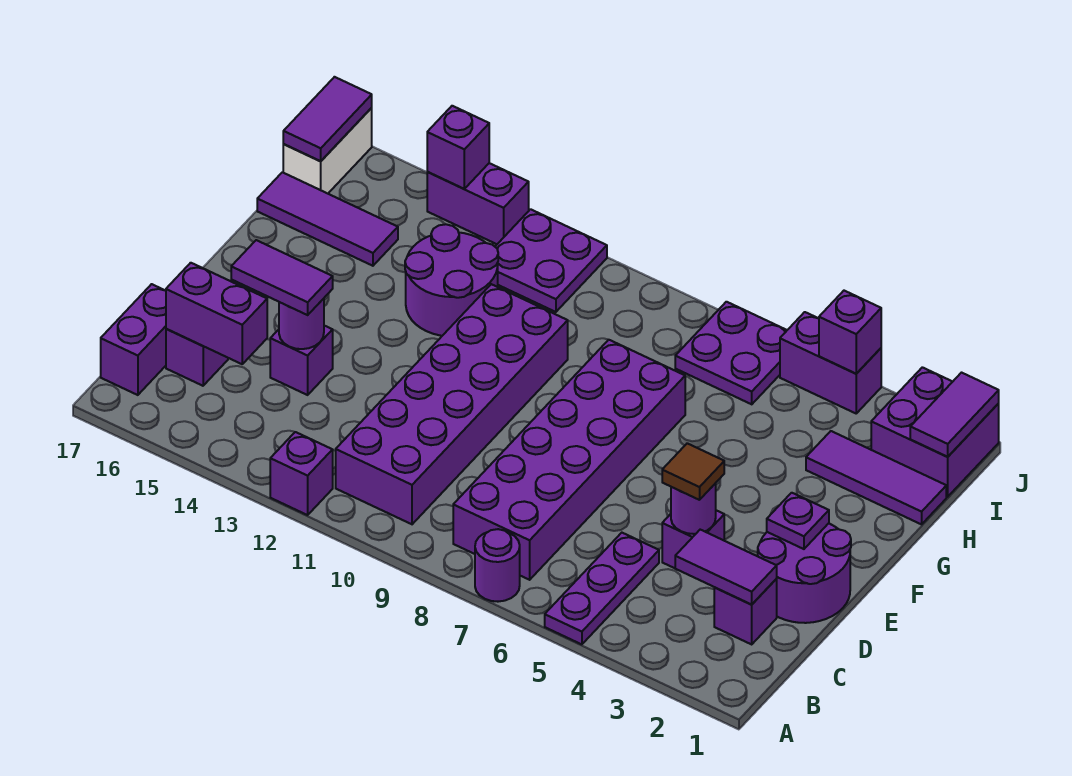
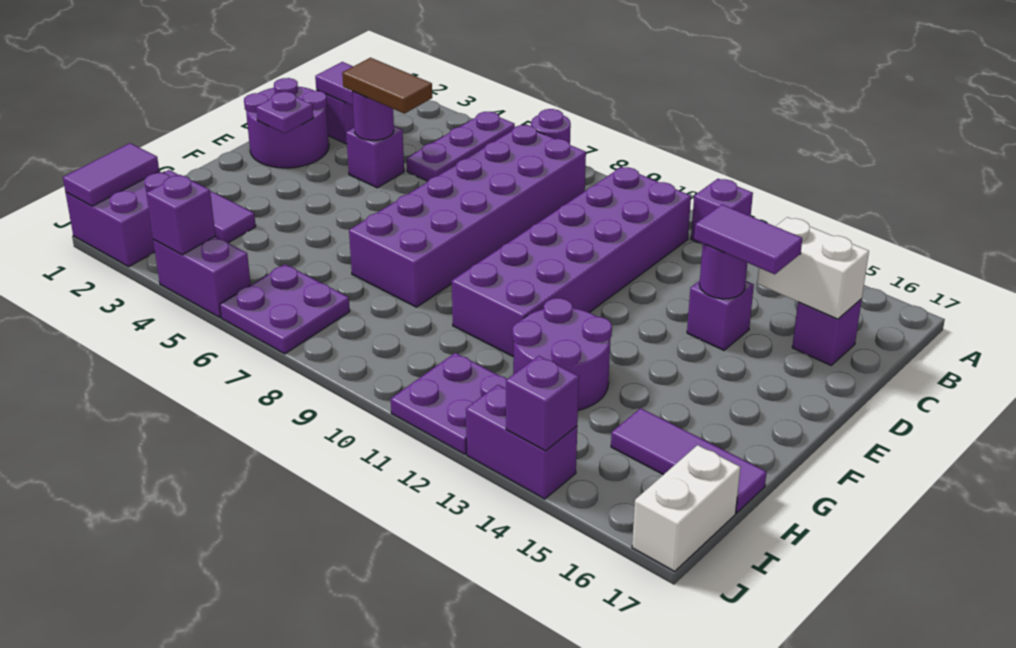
purple brick B17:C17 level 1 -> none
purple brick C15:C16 level 2 -> white brick C15:C16 level 2
brown tile D4 level 3 -> brown tile D4:D5 level 3
purple tile I17:J17 level 2 -> none

